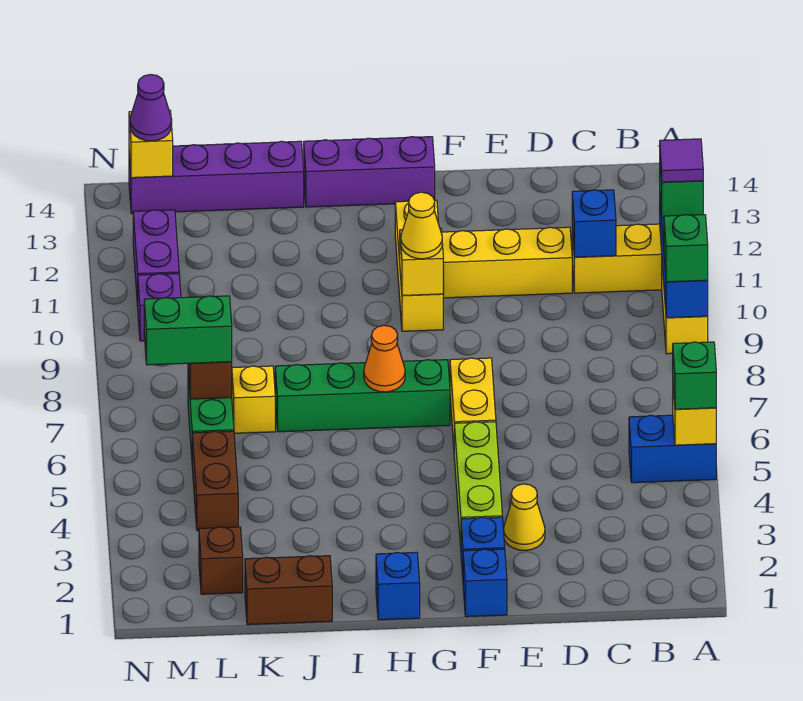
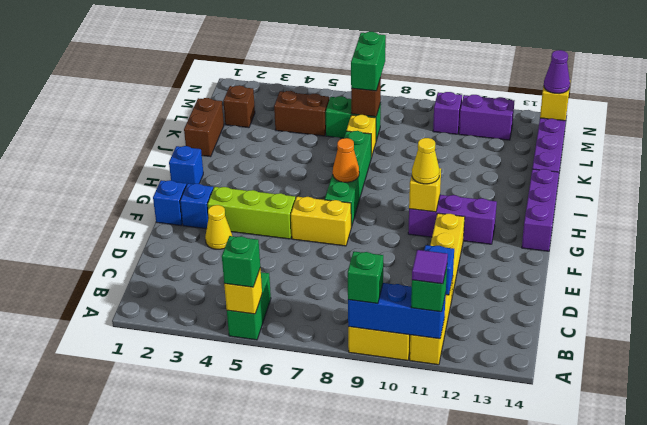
blue brick A5:B5 level 1 -> green brick A5:B5 level 1
yellow brick G10:G12 level 1 -> purple brick G10:G12 level 1

